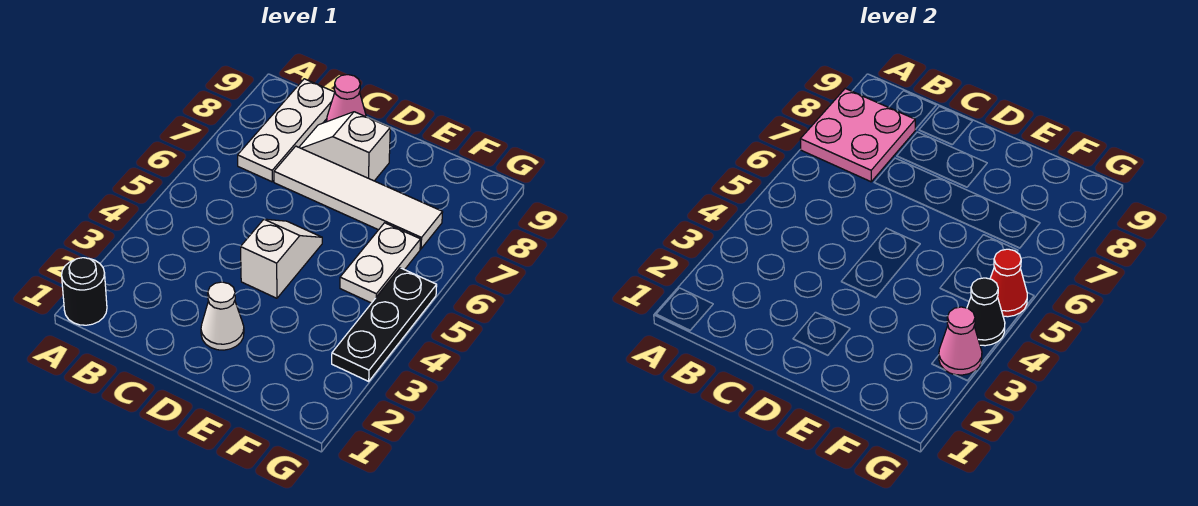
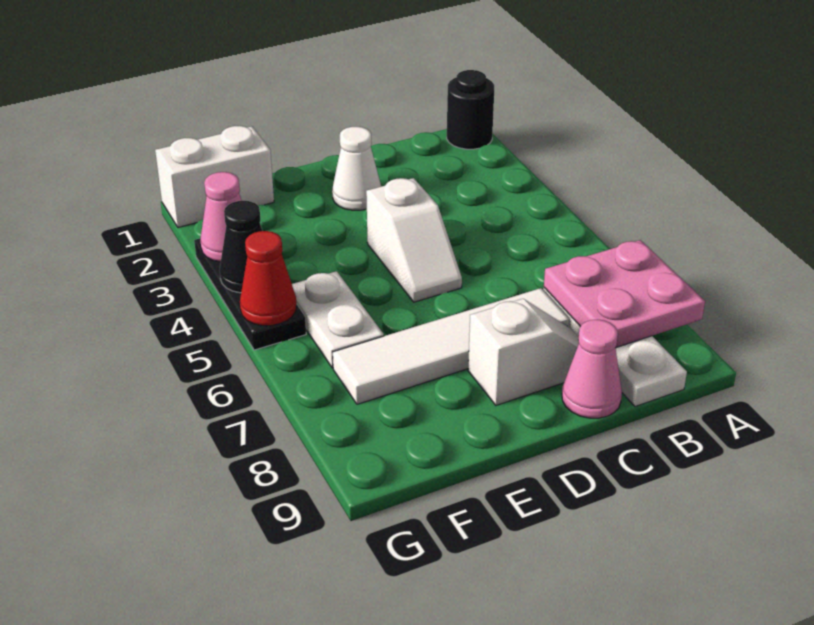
none -> white brick F1:G1 level 1

